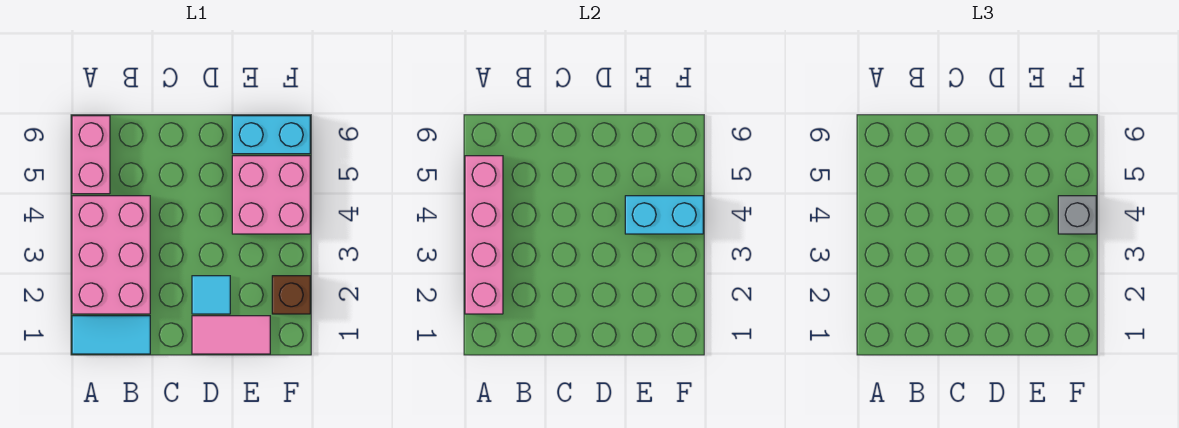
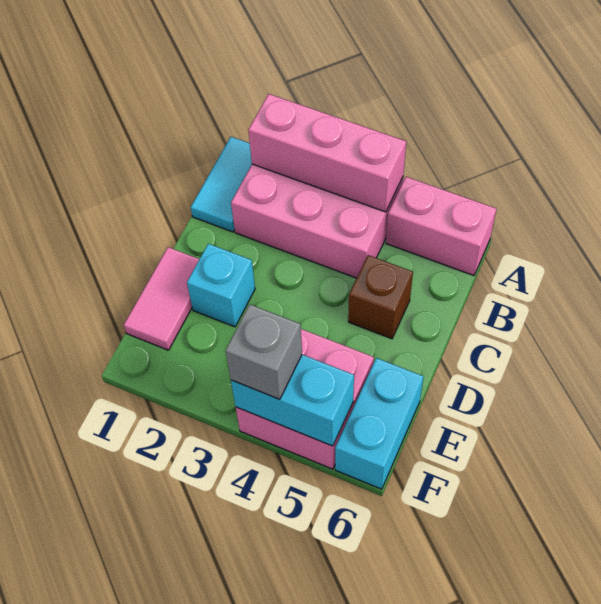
pink brick A2:A5 level 2 -> pink brick A2:A4 level 2
cyan tile D2 level 1 -> cyan brick D2 level 1
cyan brick E4:F4 level 2 -> cyan brick F4:F5 level 2
brown brick F2 level 1 -> brown brick C5 level 1

